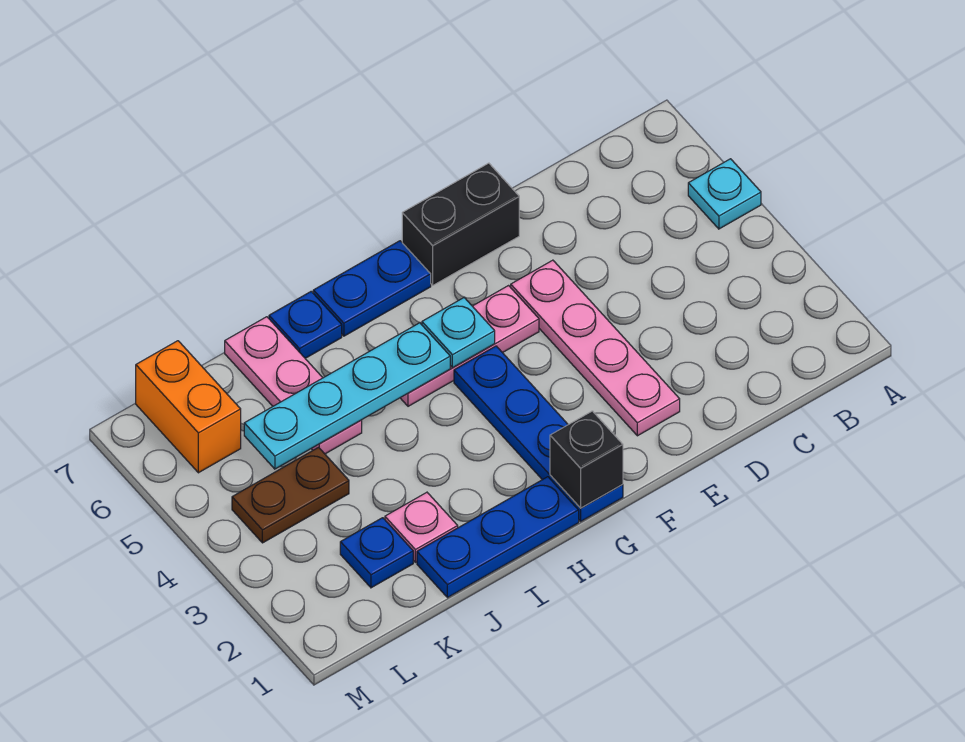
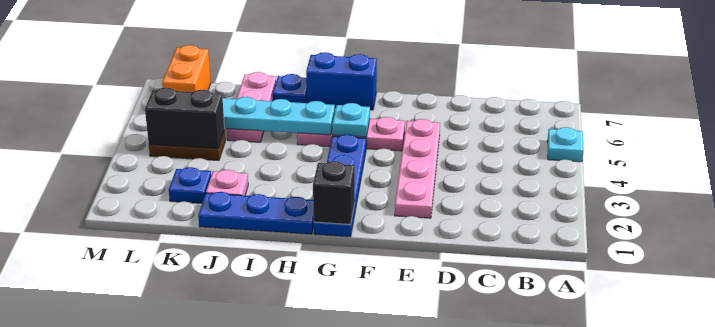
black brick E7:F7 level 1 -> black brick K4:L4 level 2
blue plate G7:H7 level 1 -> blue brick G7:H7 level 1

